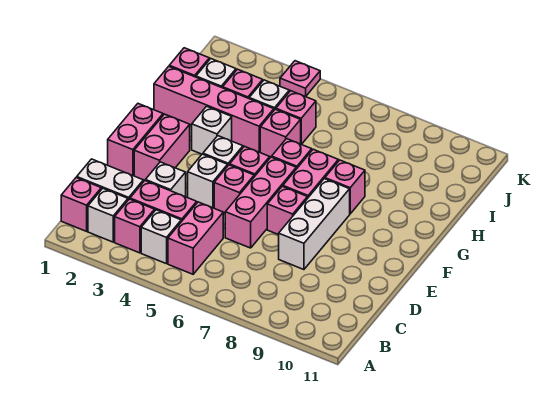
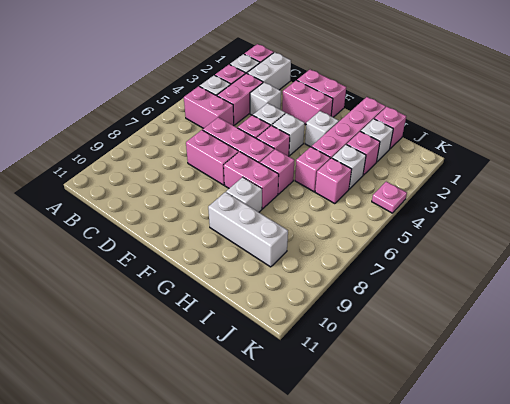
white brick D8:F8 level 1 -> white brick G9:I9 level 1
pink brick E7 level 1 -> pink brick D7:E7 level 1
pink brick G8 level 1 -> white brick G8 level 1

